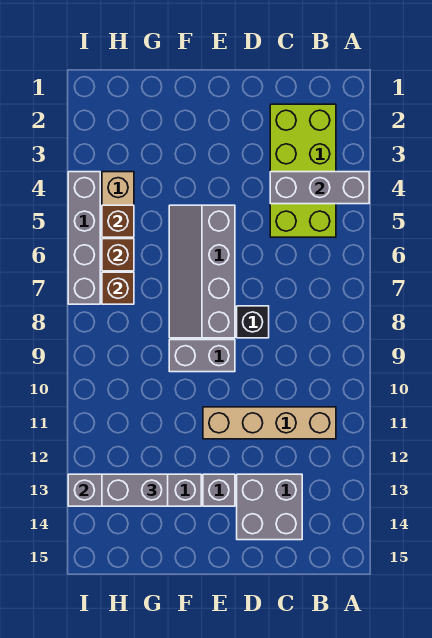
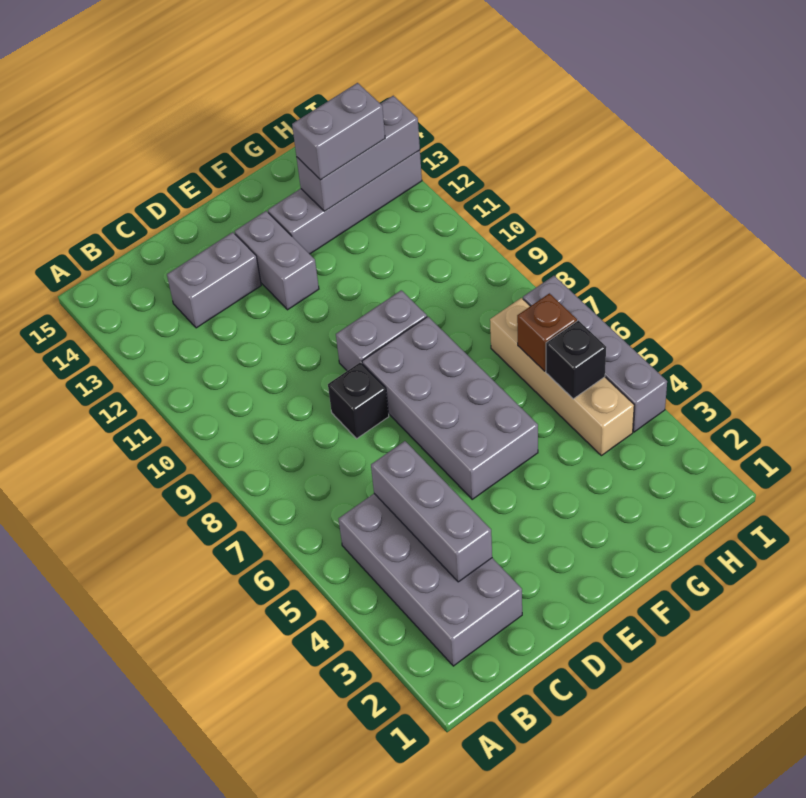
grey brick A4:C4 level 2 -> grey brick C3:C5 level 2
lime brick B2:C5 level 1 -> grey brick B2:C5 level 1
tan brick B11:E11 level 1 -> none
grey brick C13:D14 level 1 -> grey brick C13:D13 level 1
grey slope E5:F8 level 1 top E -> grey brick E5:F8 level 1
grey brick E13 level 1 -> grey brick E12:E13 level 1
brown brick H5 level 2 -> black brick H5 level 2
brown brick H7 level 2 -> none

